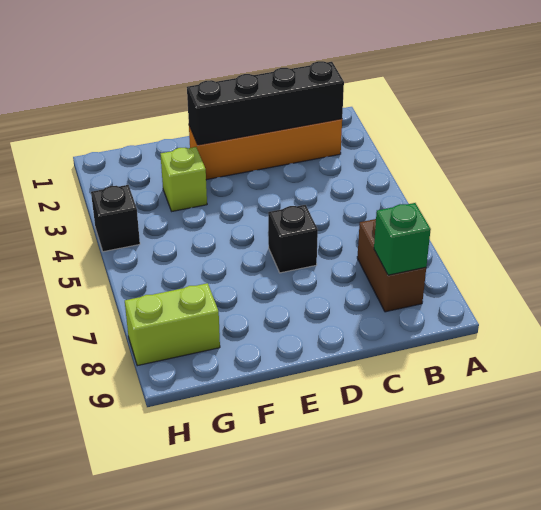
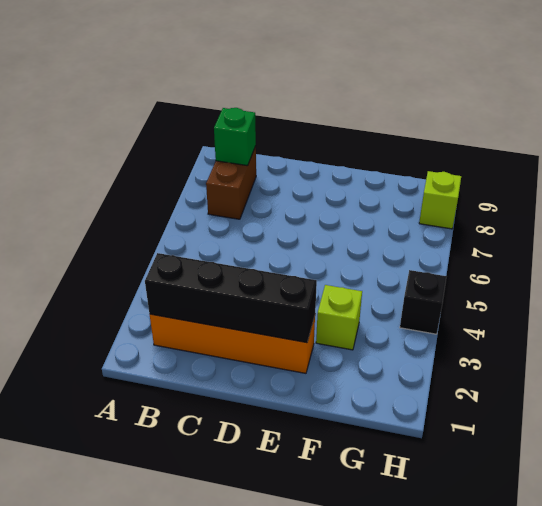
black brick D6 level 1 -> none
lime brick G8:H8 level 1 -> lime brick H8 level 1

